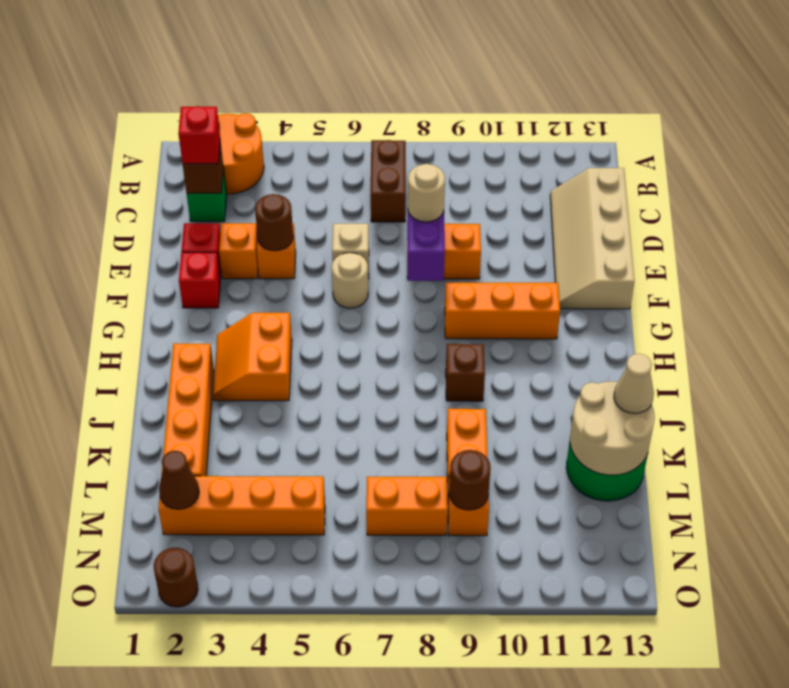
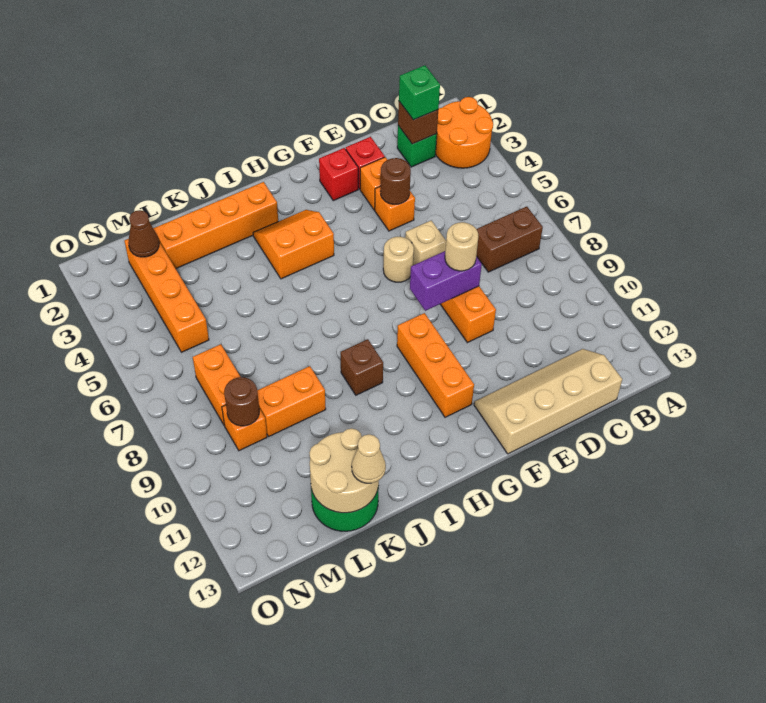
red brick C2 level 3 -> green brick C2 level 3
brown round brick O2 level 1 -> none

